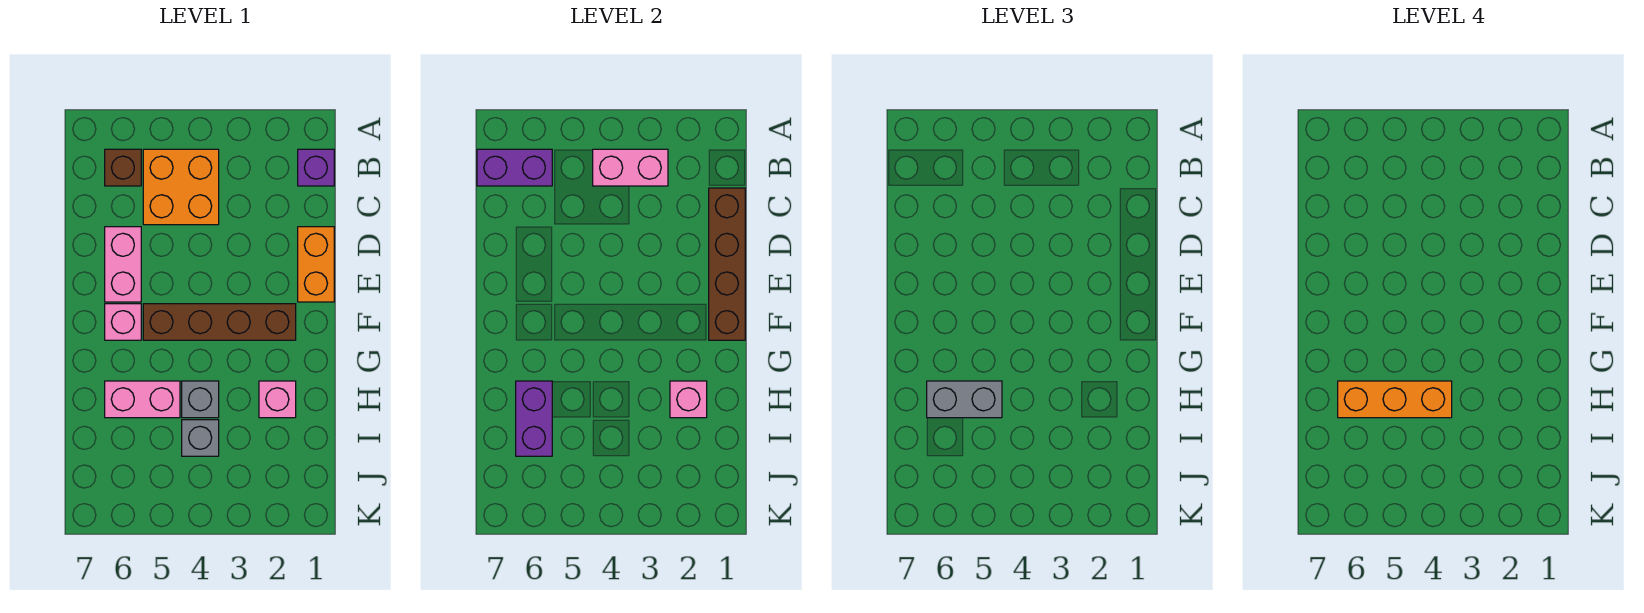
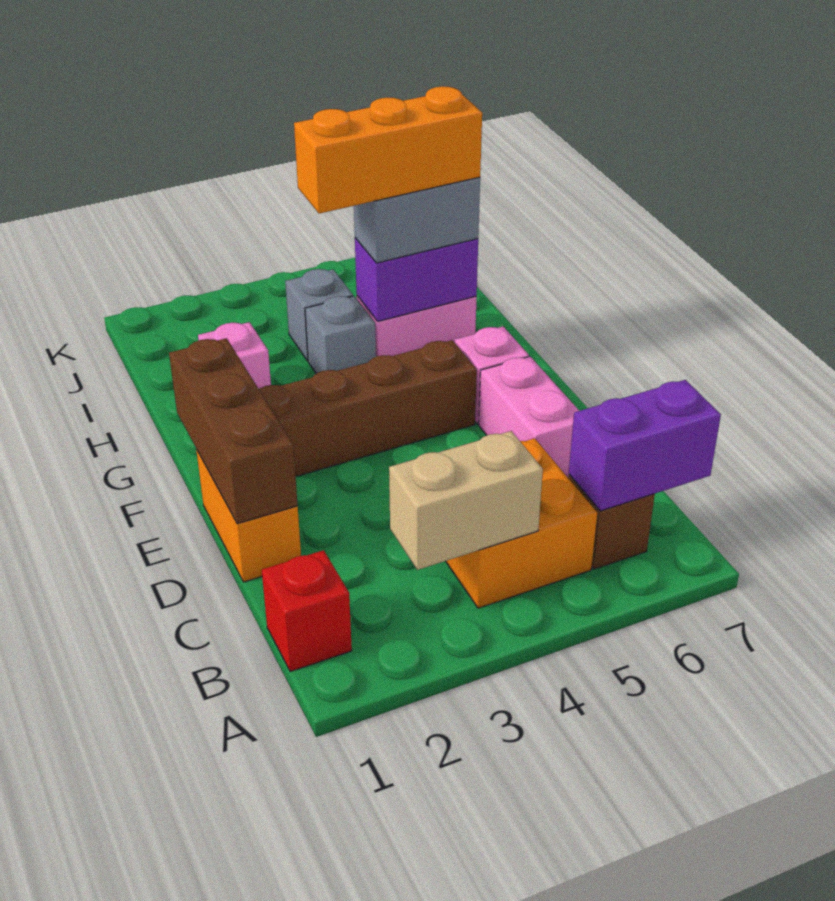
purple brick B1 level 1 -> red brick B1 level 1
pink brick B3:B4 level 2 -> tan brick B3:B4 level 2
brown brick C1:F1 level 2 -> brown brick D1:F1 level 2
pink brick H2 level 2 -> none
purple brick H6:I6 level 2 -> purple brick H5:H6 level 2

